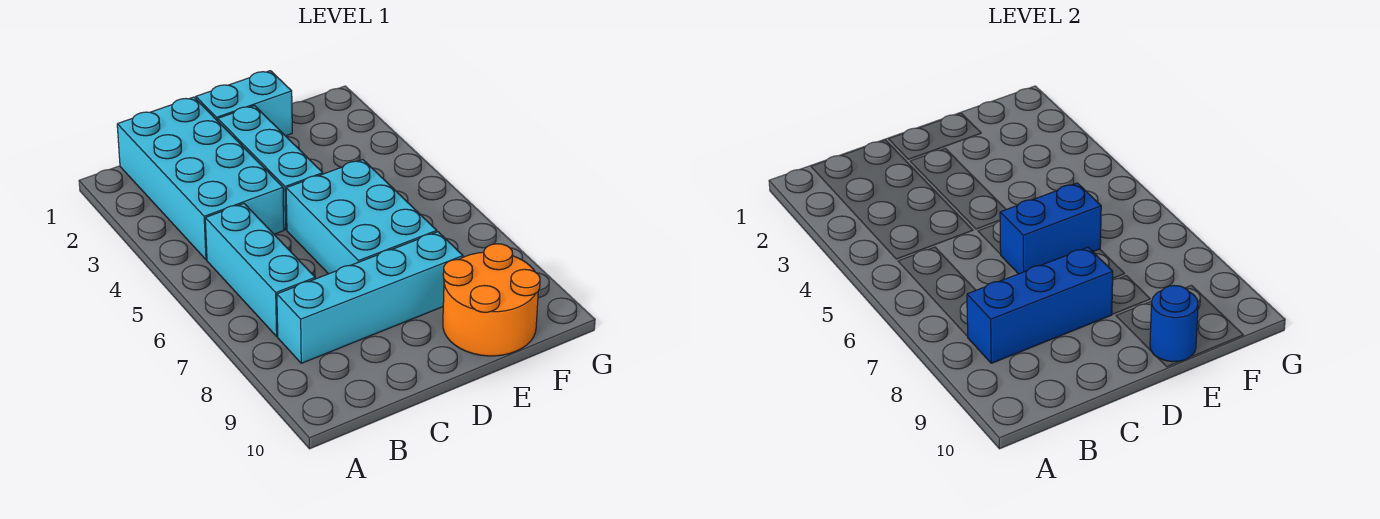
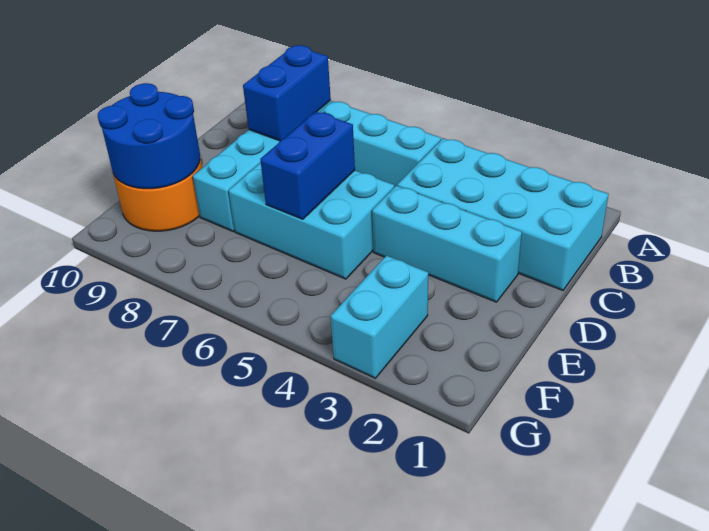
blue brick B8:D8 level 2 -> blue brick B8:C8 level 2
cyan brick D1:E1 level 1 -> cyan brick F3:G3 level 1
blue round brick E10 level 2 -> blue round brick E9:F10 level 2

